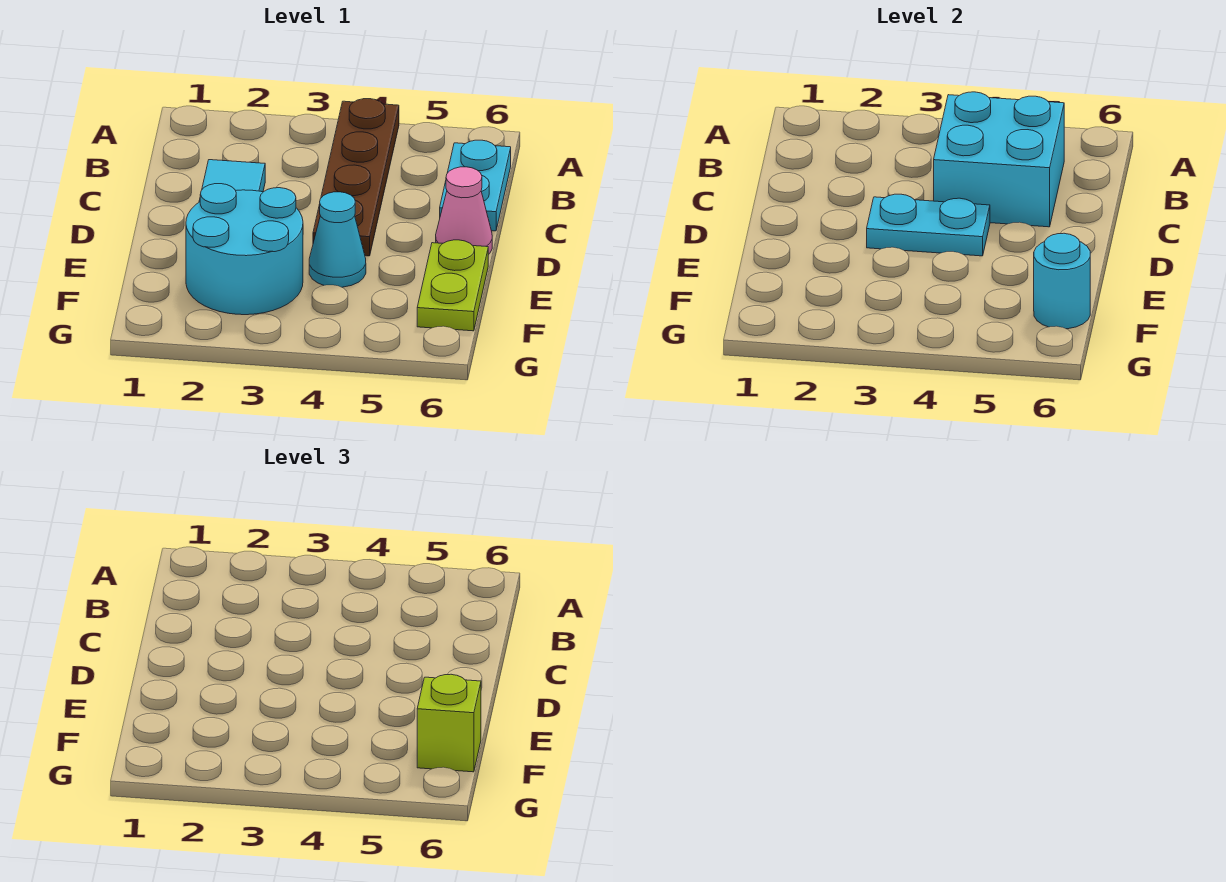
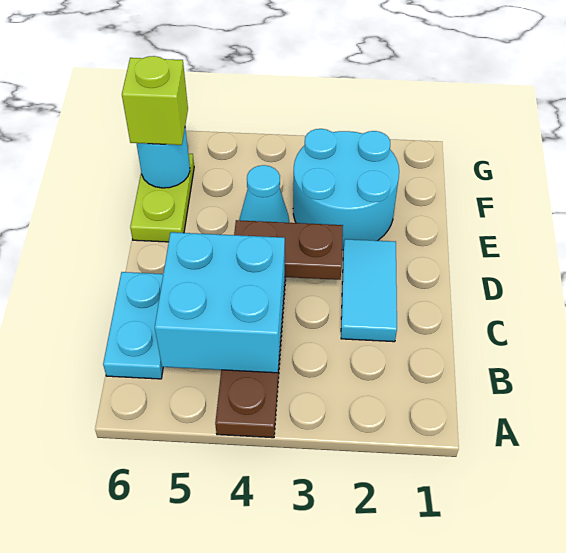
cyan plate D3:D4 level 2 -> brown plate D3:D4 level 2
pink cone D6 level 1 -> none

